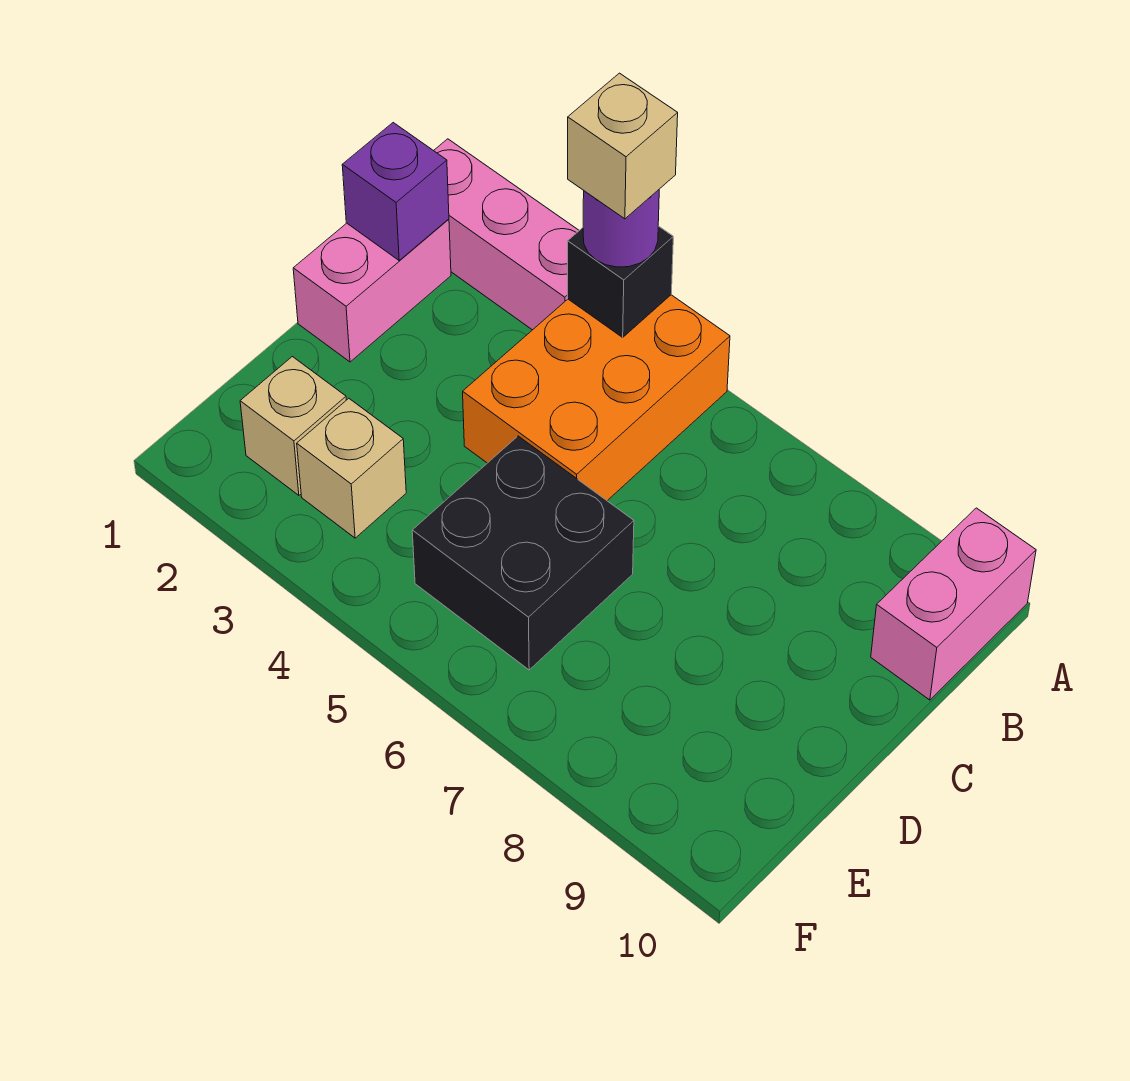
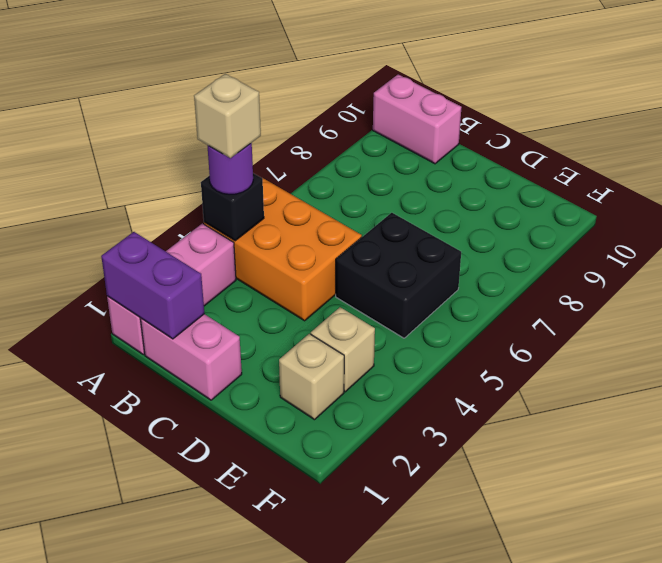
purple brick B1 level 2 -> purple brick A1:B1 level 2

